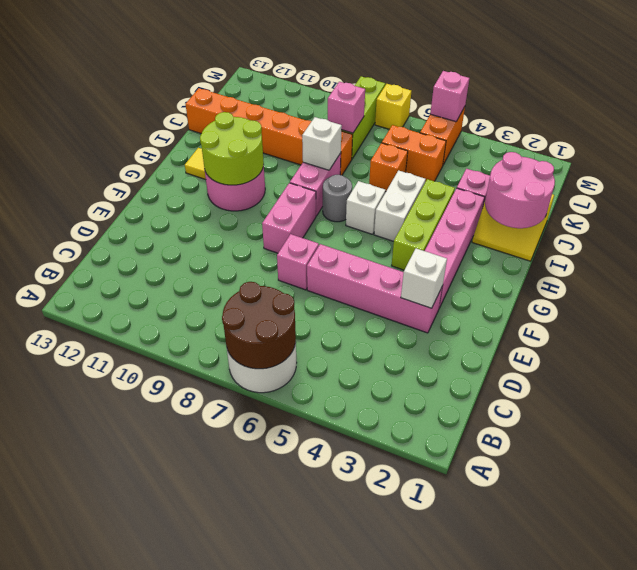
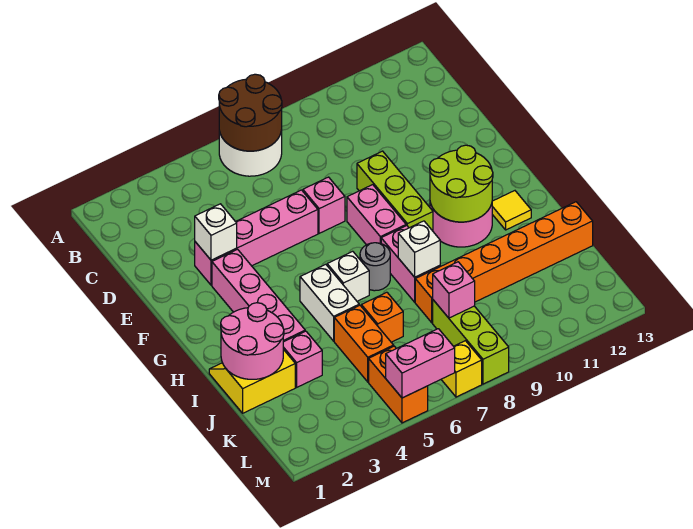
lime brick G4:I4 level 1 -> lime brick E9:G9 level 1
orange brick K5:K6 level 1 -> orange brick J5:K5 level 1
pink brick M5 level 2 -> pink brick M5:M6 level 2

